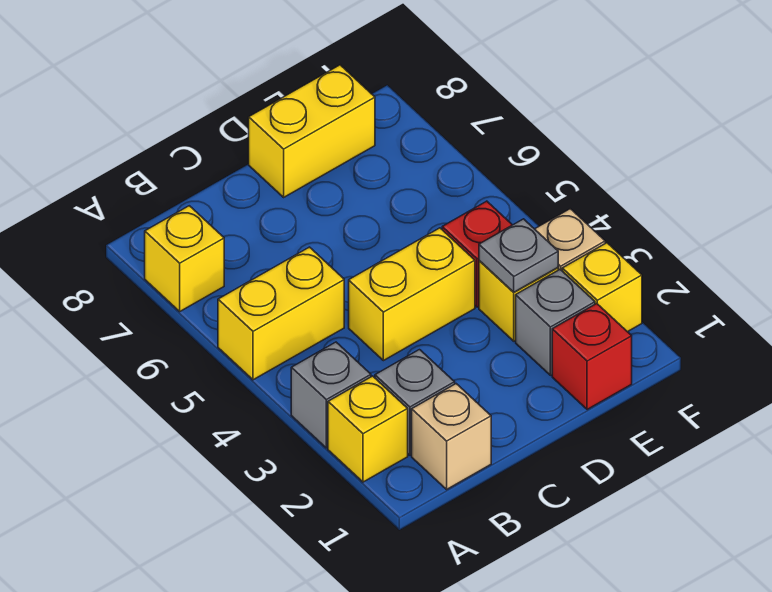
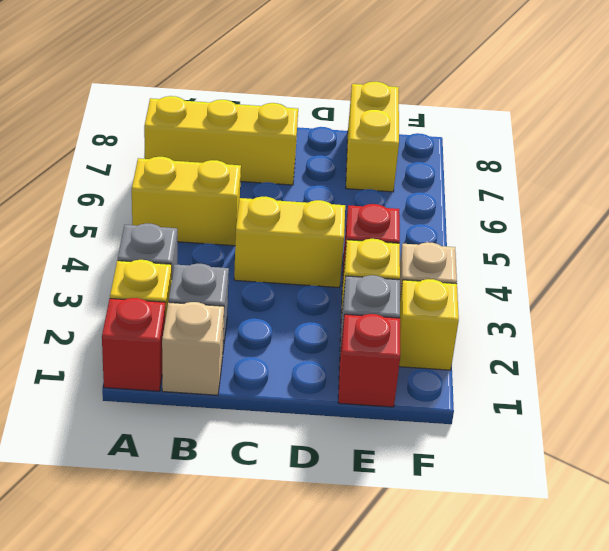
none -> red brick A1 level 1
yellow brick A7 level 1 -> yellow brick A7:C7 level 1
yellow brick D8:E8 level 1 -> yellow brick E7:E8 level 1
grey plate E3 level 2 -> none

